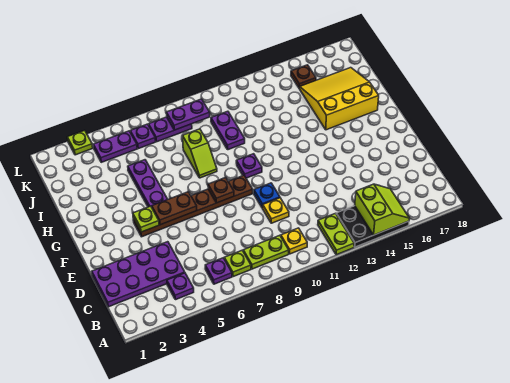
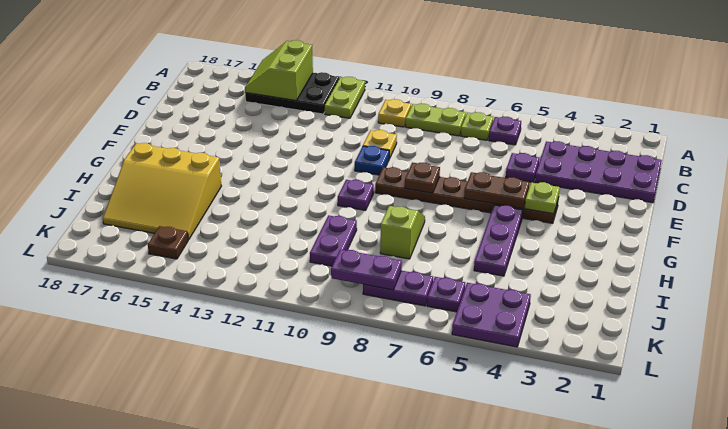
purple plate B4 level 1 -> purple plate D5 level 1
purple plate K4:K5 level 1 -> purple plate K4:L5 level 1
lime plate L3 level 1 -> none

